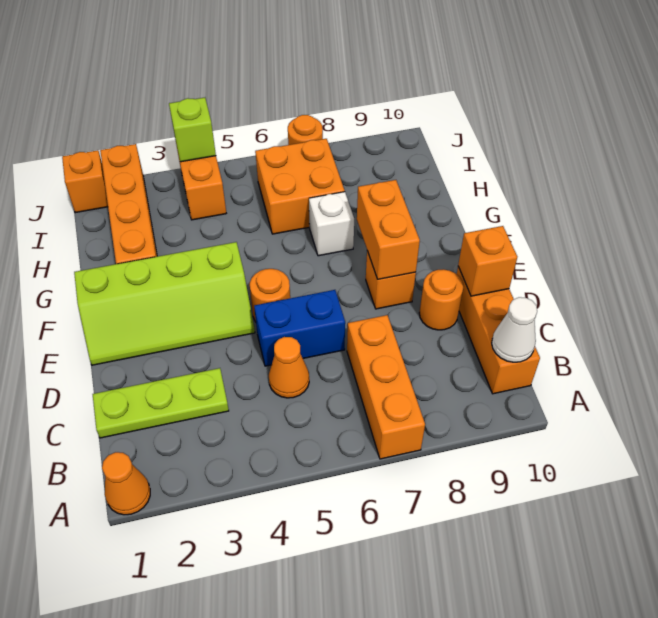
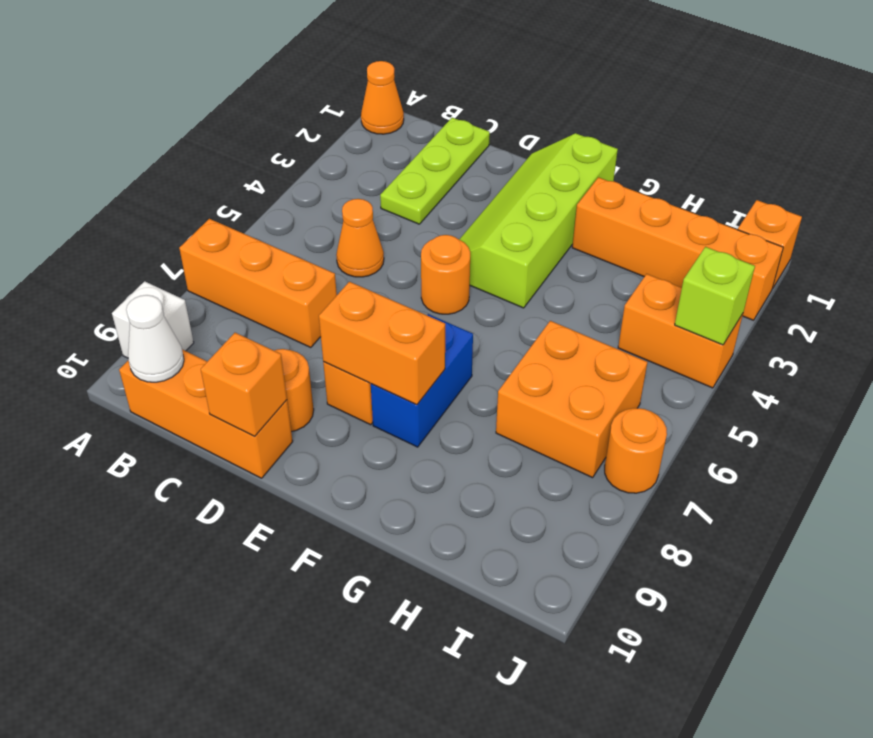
blue brick D5:D6 level 1 -> blue brick F7:F8 level 1
white brick G7 level 1 -> white brick A9 level 1

